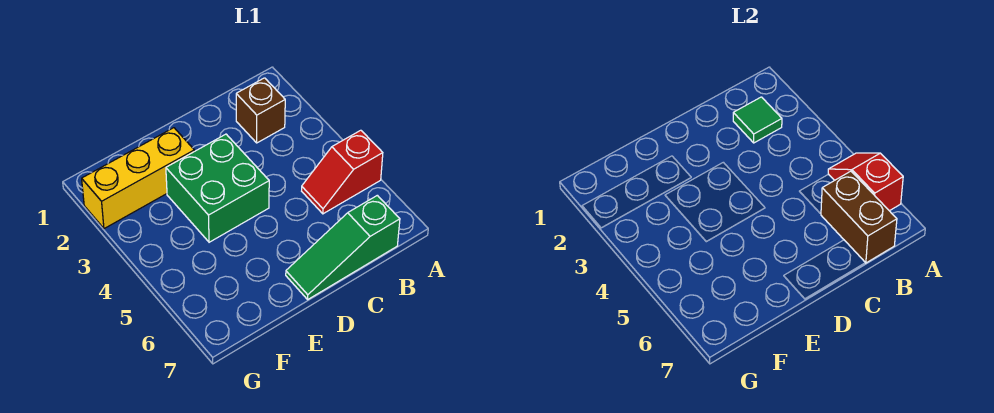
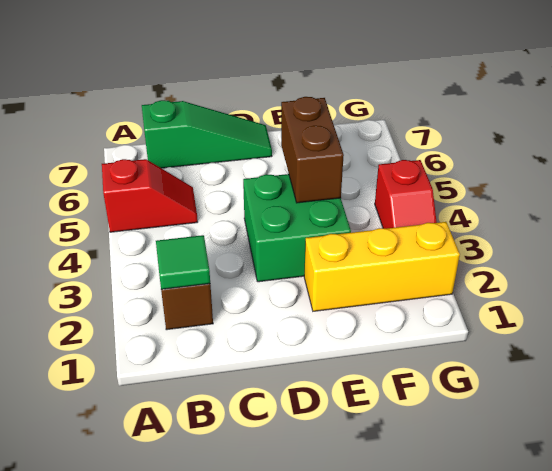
red slope A5:A6 level 2 top 6 -> red slope G3:G4 level 1 top 4
brown brick B6:B7 level 2 -> brown brick E4:E5 level 2

